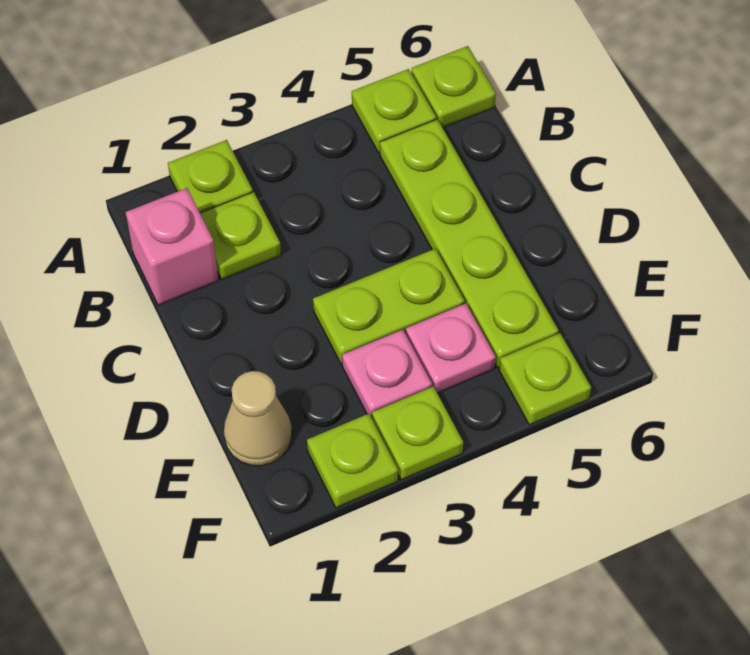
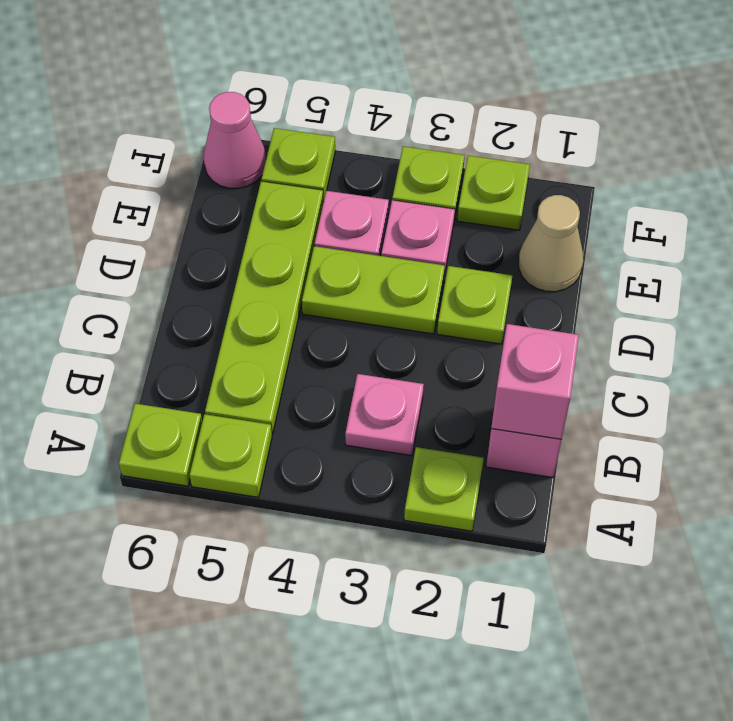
none -> pink brick B1 level 2
lime plate B2 level 1 -> lime plate D2 level 1
none -> pink plate B3 level 1
none -> pink cone F6 level 1

